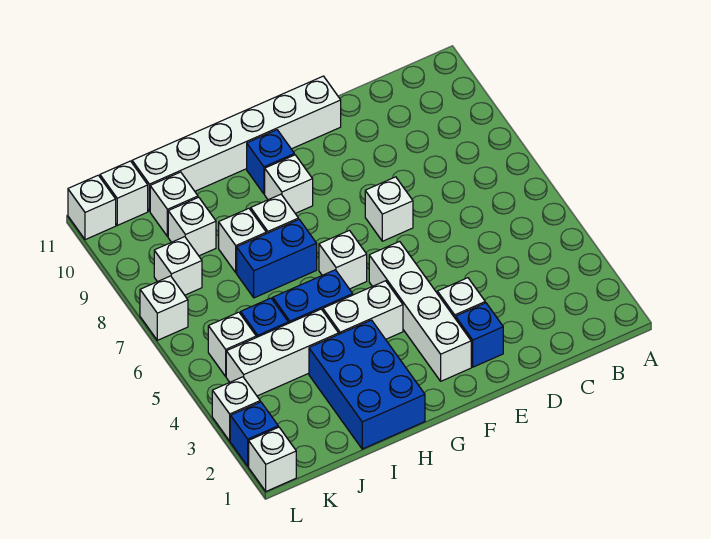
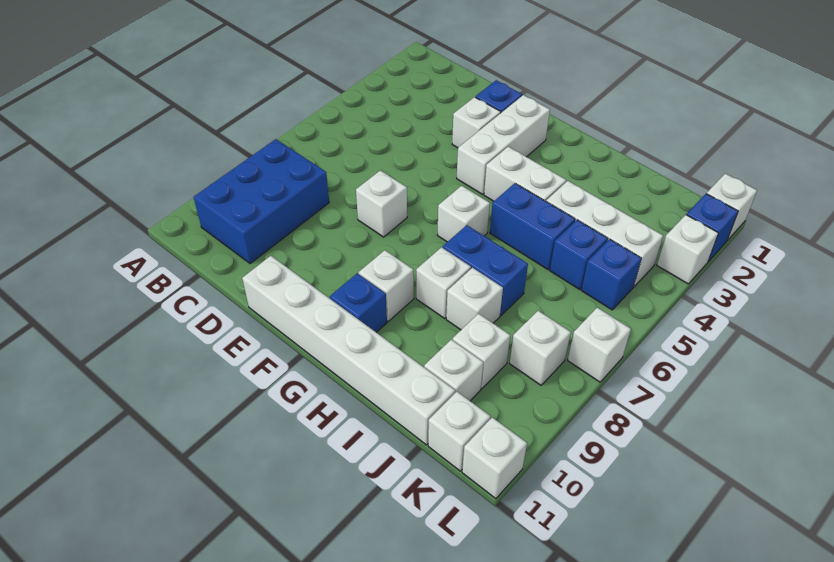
white brick F2:F5 level 1 -> white brick F2:F4 level 1
blue brick H1:I3 level 1 -> blue brick B8:C10 level 1
white brick K5 level 1 -> blue brick K5 level 1

